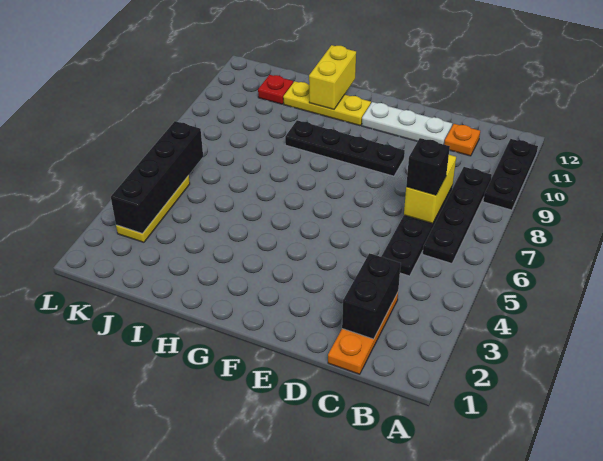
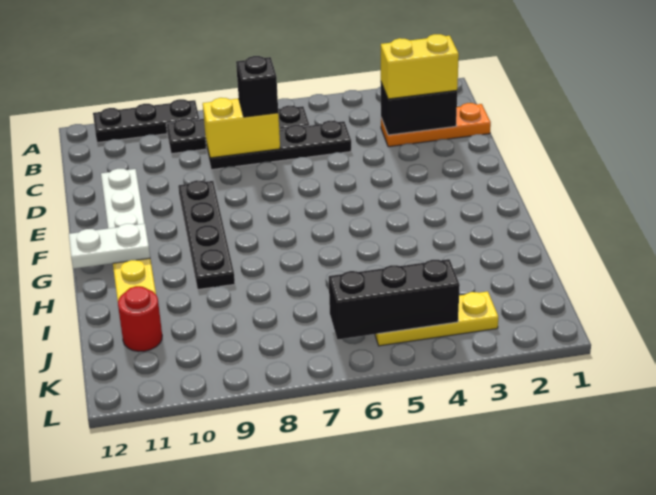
orange plate C11 level 1 -> none
none -> white plate G11:G12 level 2
yellow brick H11:H12 level 2 -> yellow brick C2:C3 level 3
red plate J11 level 1 -> red round brick J11 level 1
black brick K3:K6 level 2 -> black brick K4:K6 level 2

